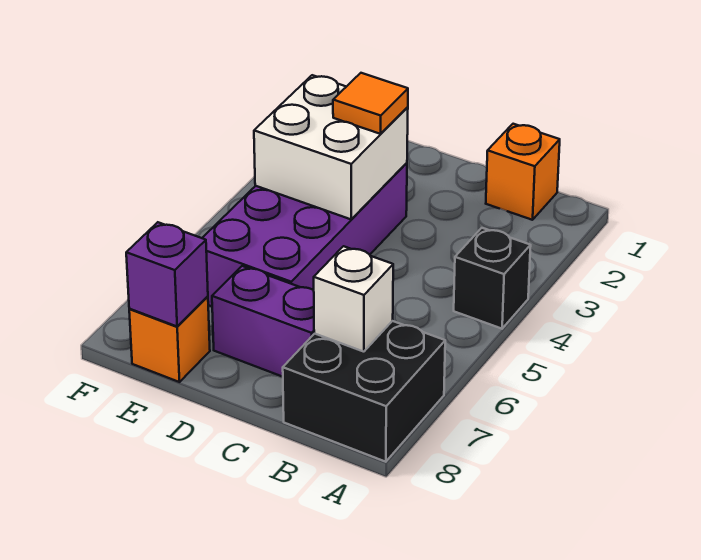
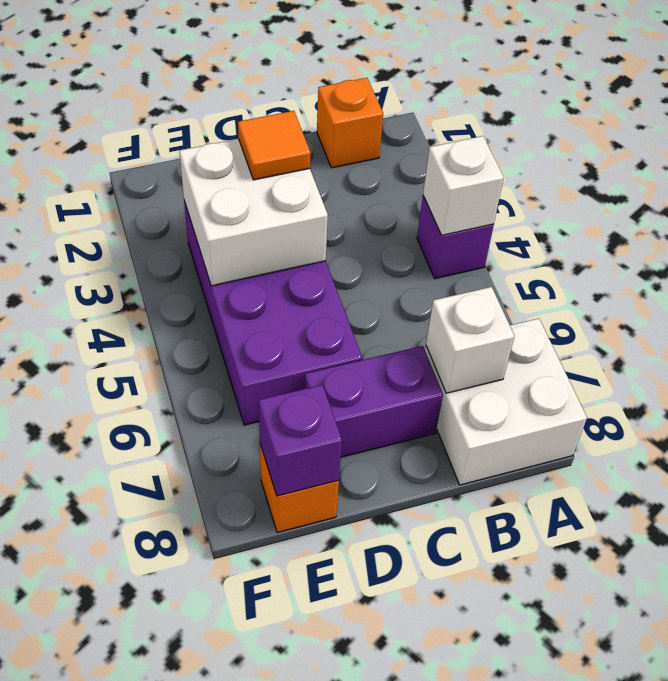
black brick A4 level 1 -> purple brick A4 level 1
none -> white brick A4 level 2
black brick A7:B8 level 1 -> white brick A7:B8 level 1

